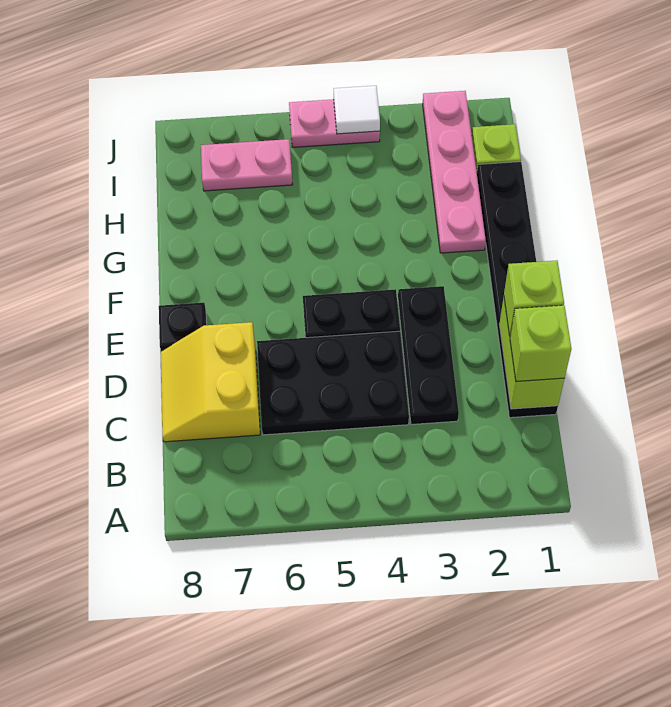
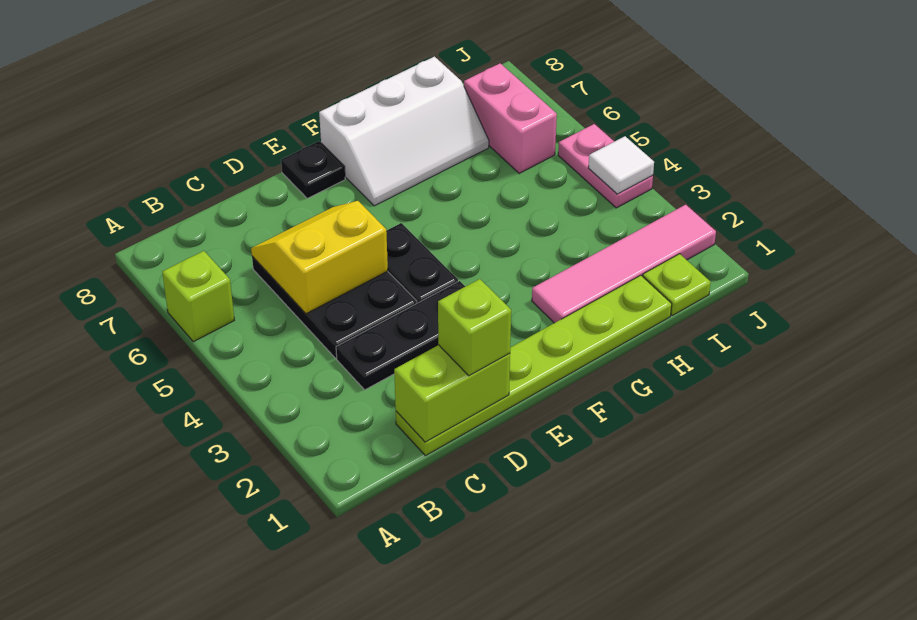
black plate C1:H1 level 1 -> lime plate C1:H1 level 1
lime brick C1 level 3 -> lime brick A6 level 1
yellow slope C7:D8 level 1 top 7 -> yellow slope C5:D6 level 2 top 5
none -> white slope F7:H8 level 1 top 8
pink plate G2:J2 level 1 -> pink tile G2:J2 level 1
pink plate I6:I7 level 1 -> pink brick I6:I7 level 1

